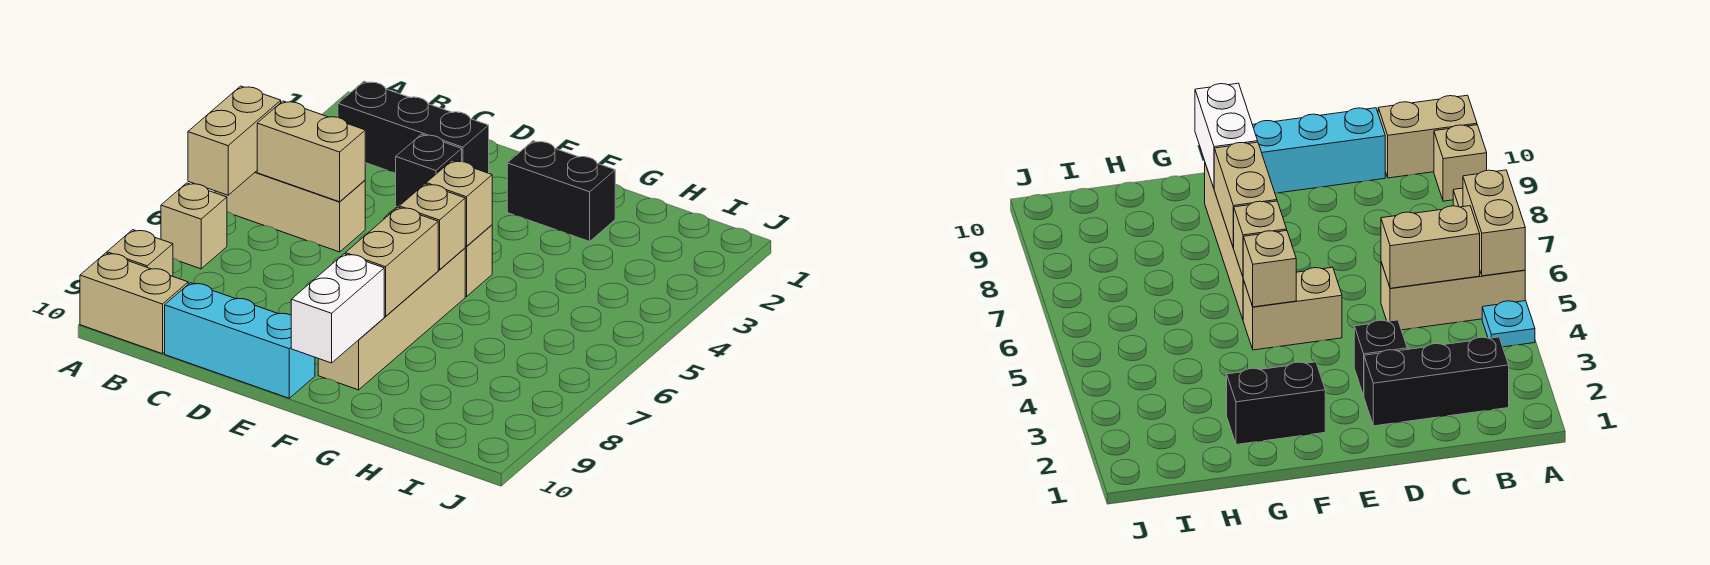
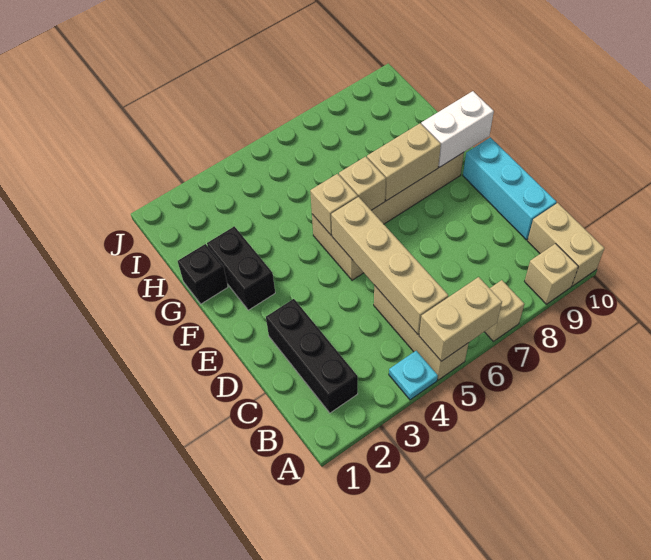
tan brick B5:C5 level 2 -> tan brick B5:E5 level 2
black brick D3 level 1 -> black brick G1 level 1

